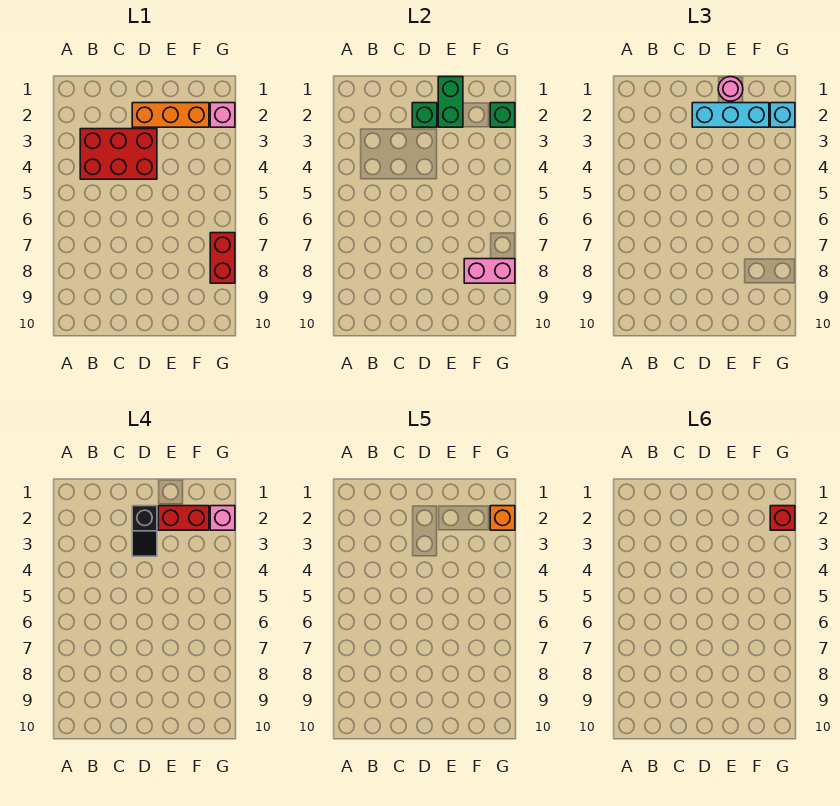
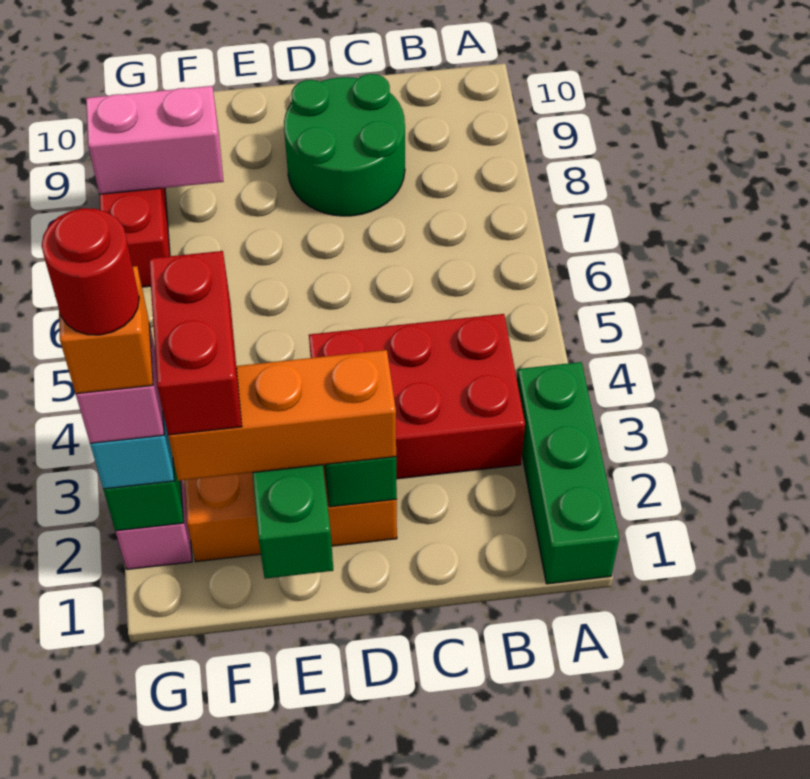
none -> green brick A1:A3 level 1
none -> green round brick C8:D9 level 1
cyan brick D2:F2 level 3 -> orange brick D2:F2 level 3
black slope D2:D3 level 4 top 2 -> none
pink round brick E1 level 3 -> none
red brick E2:F2 level 4 -> red brick F2:F3 level 4
red brick G2 level 6 -> red round brick G2 level 6

